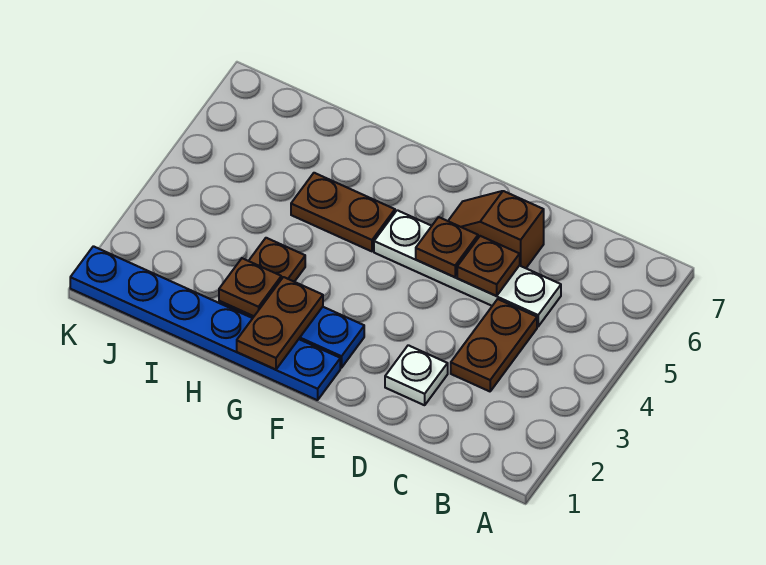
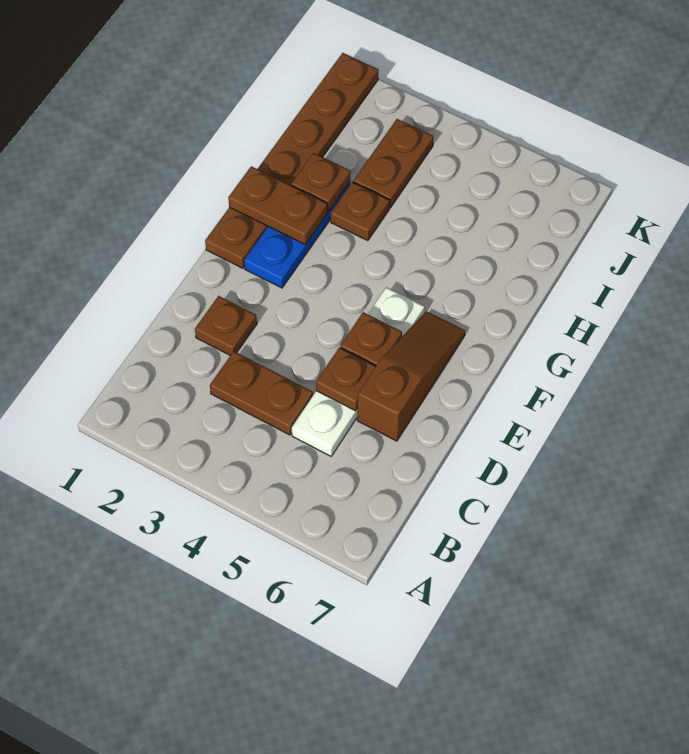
white plate D2 level 1 -> brown plate D2 level 1
brown slope D6:E6 level 1 top D -> brown slope D6:F6 level 1 top D
blue plate F1:K1 level 1 -> brown plate F1:K1 level 1
brown plate G5:H5 level 1 -> brown plate I3:J3 level 1

